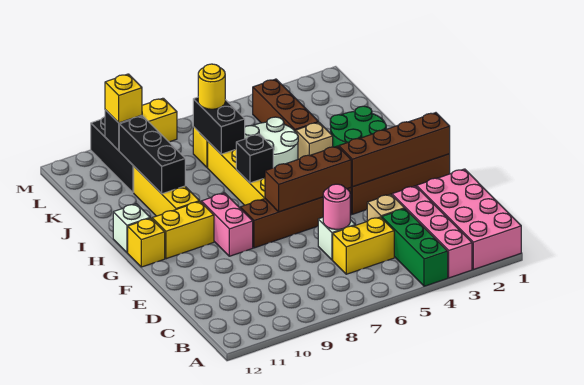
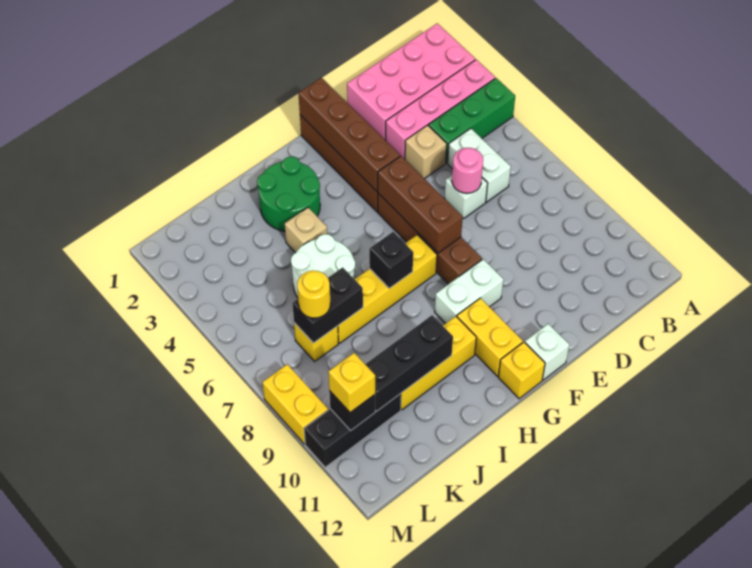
yellow brick C5:C6 level 1 -> white brick C5:C6 level 1
pink brick F9:G9 level 1 -> white brick F9:G9 level 1
white brick H12 level 1 -> white brick F12 level 1
brown brick J4:L4 level 1 -> none

